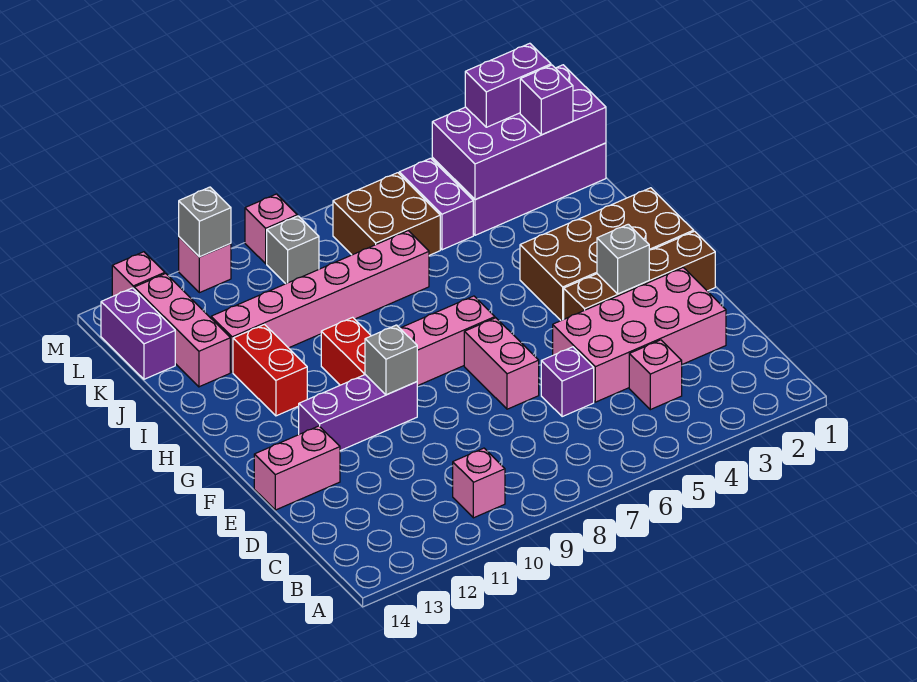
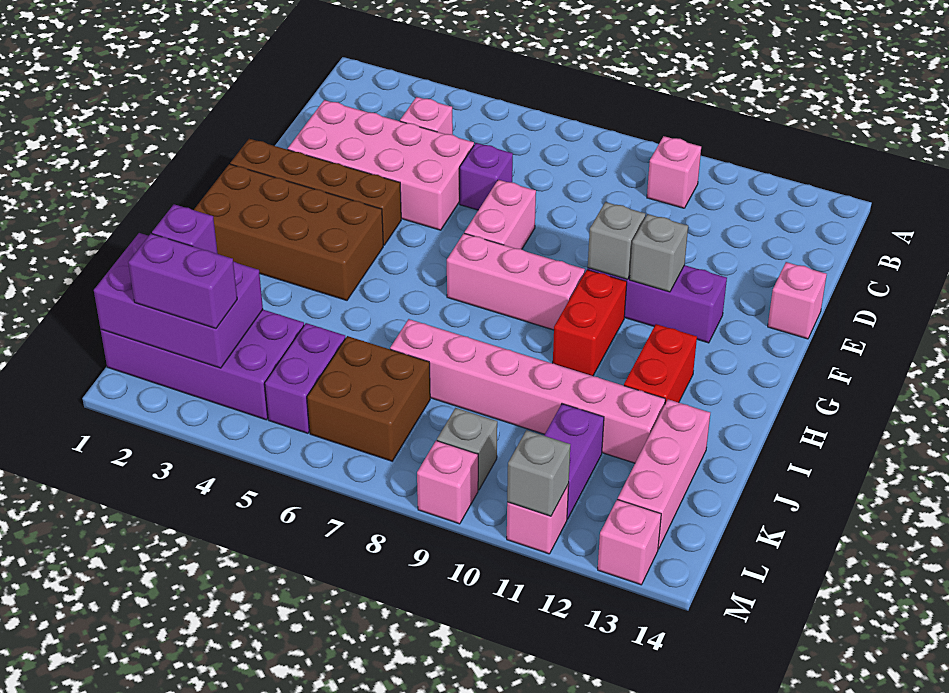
pink brick E13:E14 level 1 -> pink brick E14 level 1
grey brick F3 level 2 -> grey brick F11 level 2
purple brick K1:L4 level 2 -> purple brick K1:L3 level 2
purple brick K14:L14 level 1 -> purple brick K11:L11 level 1

